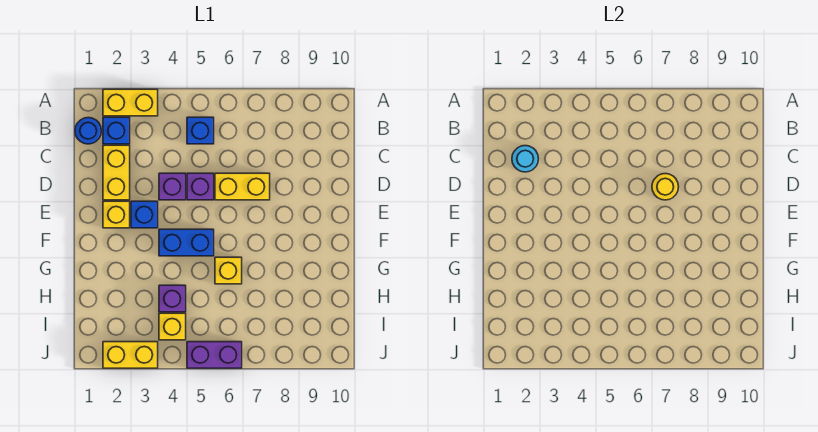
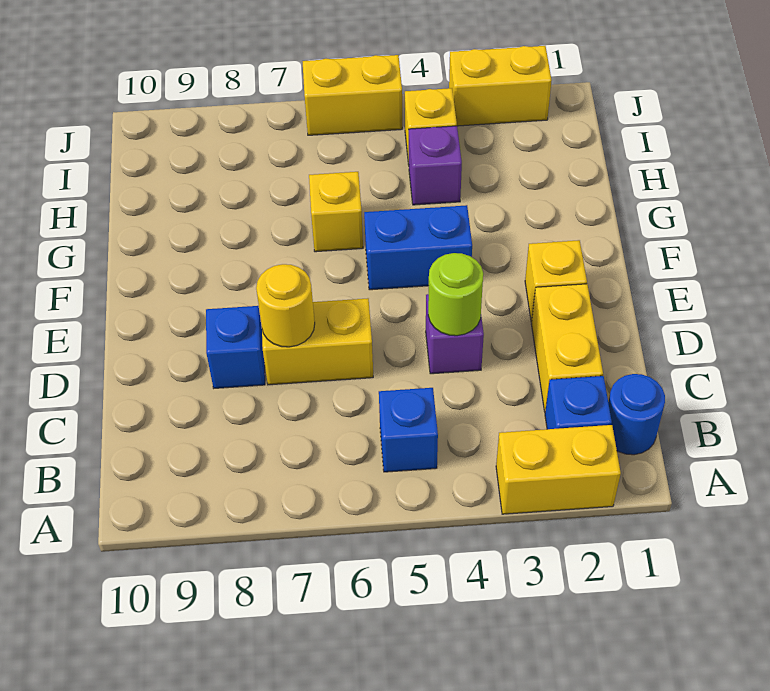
cyan round brick C2 level 2 -> none
none -> lime round brick D4 level 2
purple brick D5 level 1 -> none
blue brick E3 level 1 -> blue brick D8 level 1
purple brick J5:J6 level 1 -> yellow brick J5:J6 level 1

